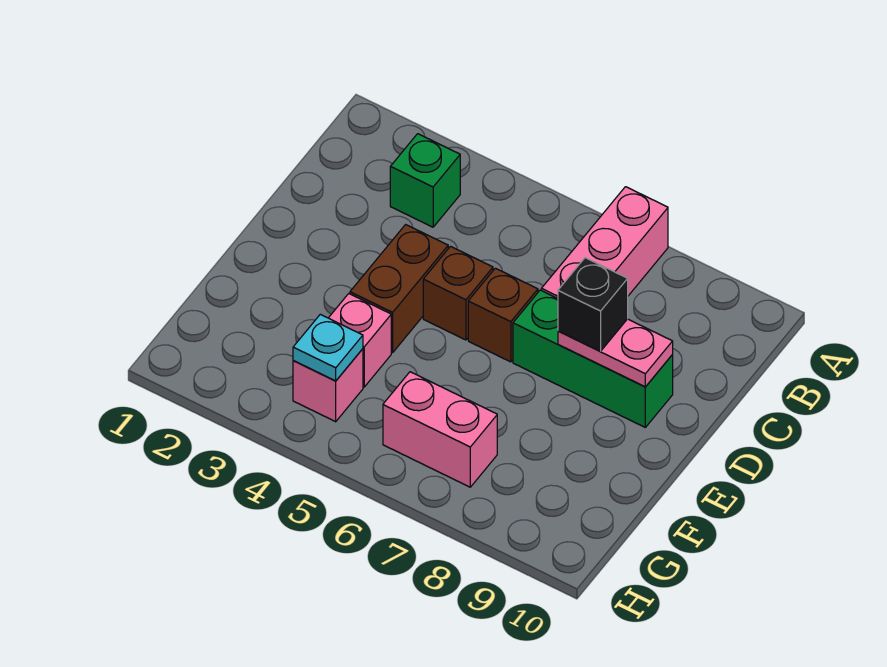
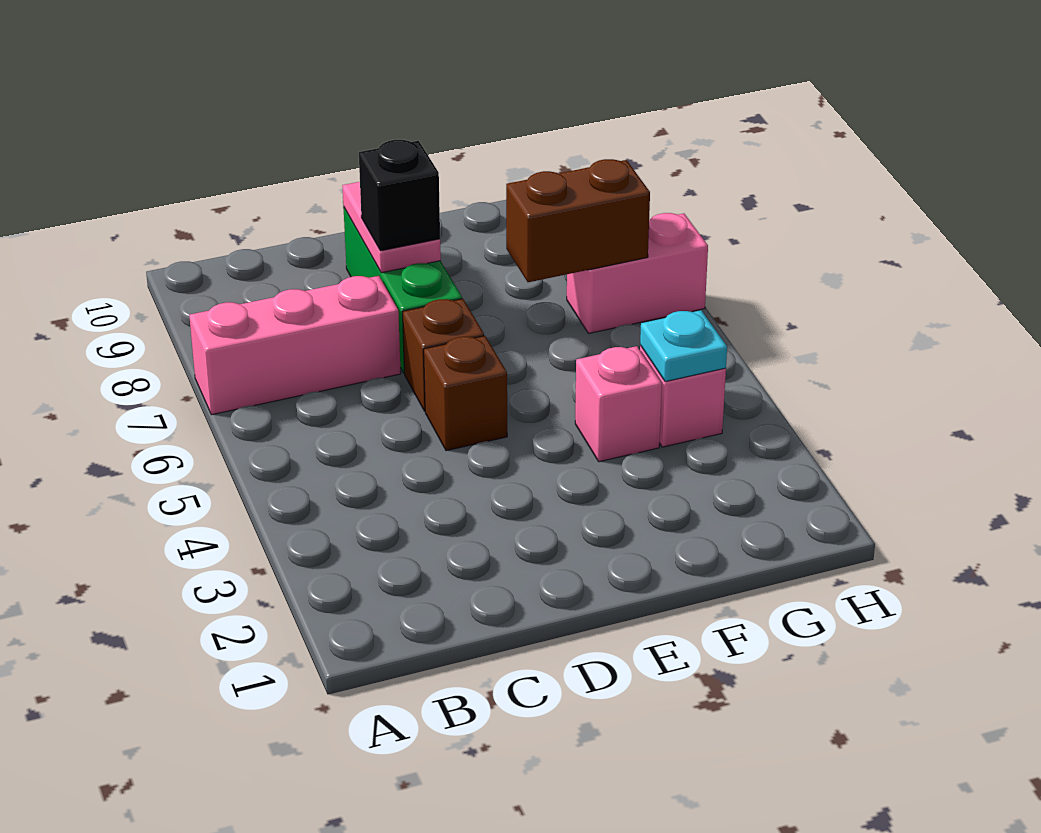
green brick B3 level 1 -> none
brown brick D4:E4 level 1 -> brown brick F7:G7 level 2
pink brick G6:G7 level 1 -> pink brick G7:H7 level 1

